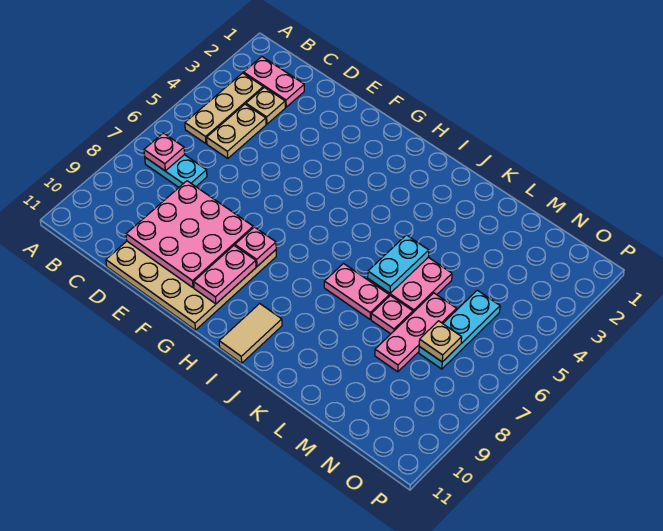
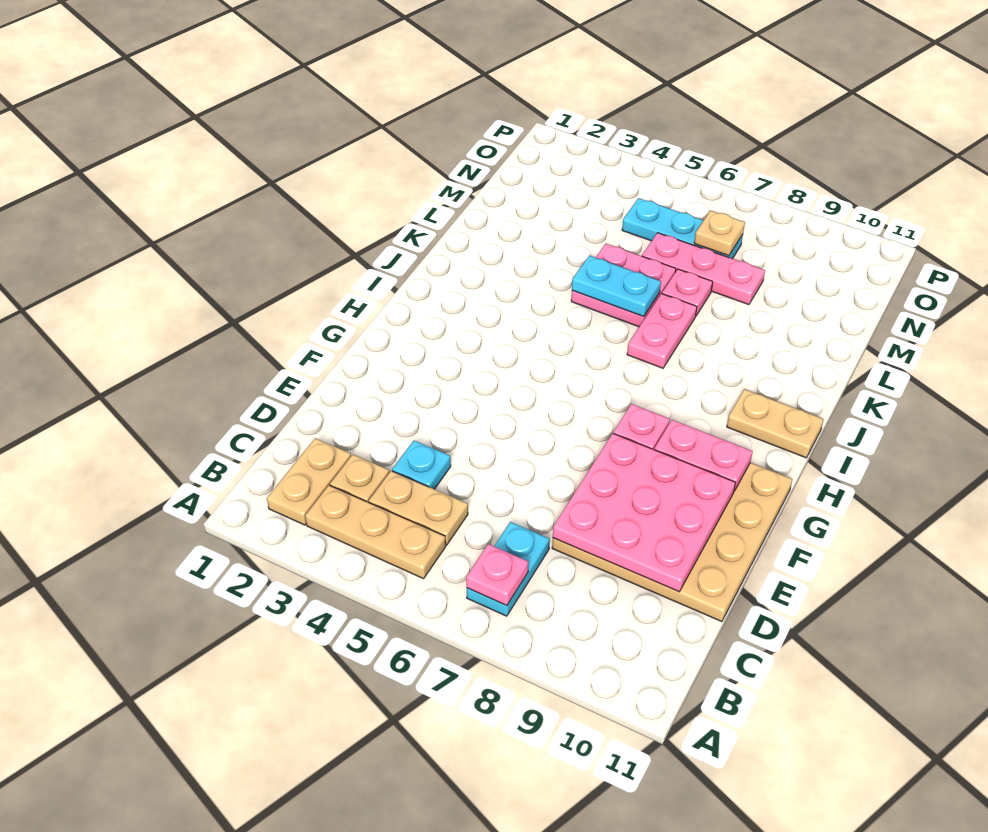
pink plate B2:C2 level 1 -> tan plate B2:C2 level 1
none -> cyan plate D4 level 1
tan tile I10:I11 level 1 -> tan plate I10:I11 level 1

